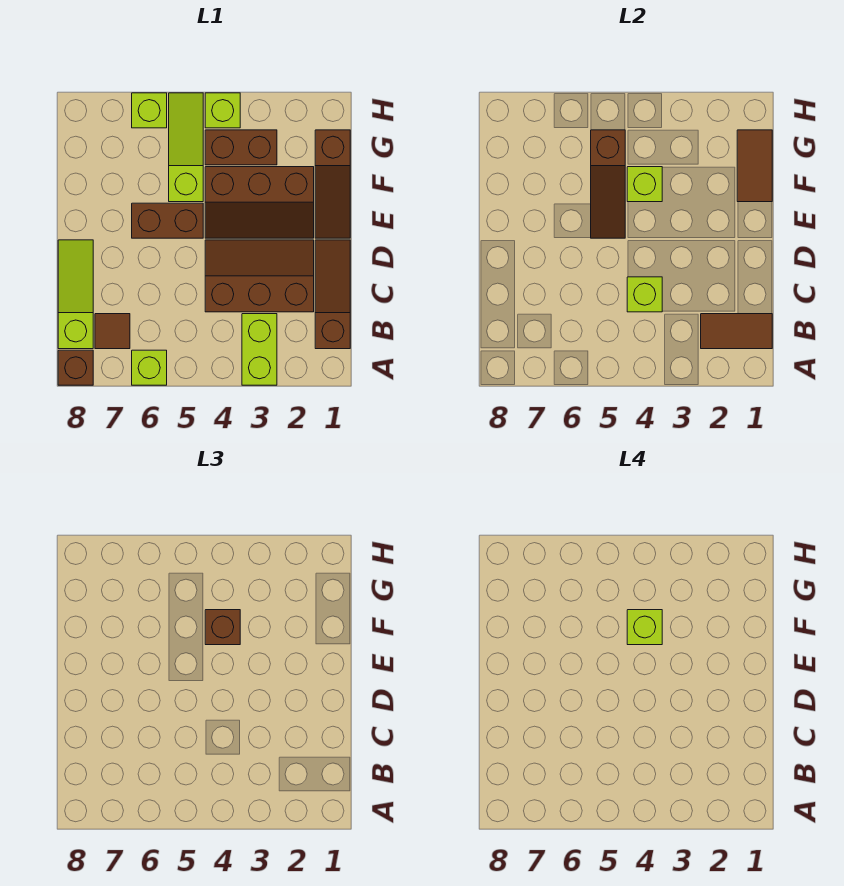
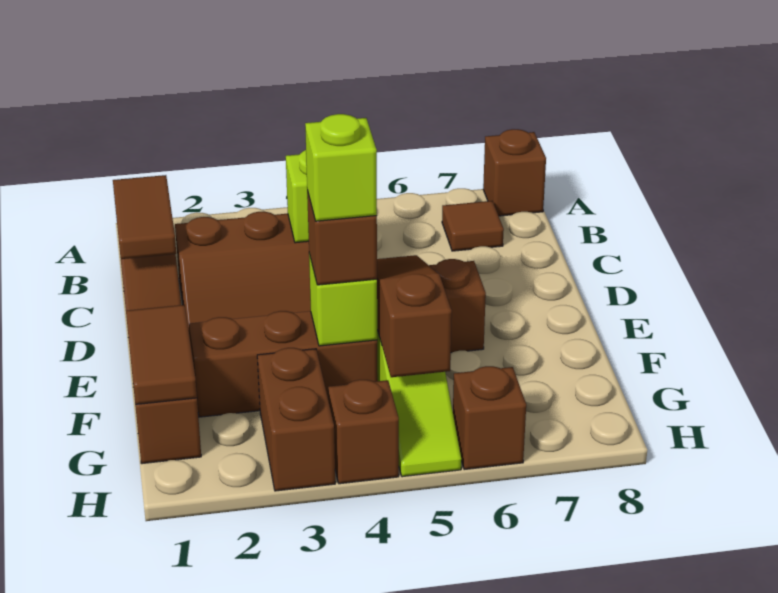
lime brick A3:B3 level 1 -> none
lime brick A6 level 1 -> none
brown tile B1:B2 level 2 -> brown tile B1:C1 level 2
lime slope B8:D8 level 1 top B -> none
brown brick G3:G4 level 1 -> brown brick G3:H3 level 1
lime brick H4 level 1 -> brown brick H4 level 1
lime brick H6 level 1 -> brown brick H6 level 1

